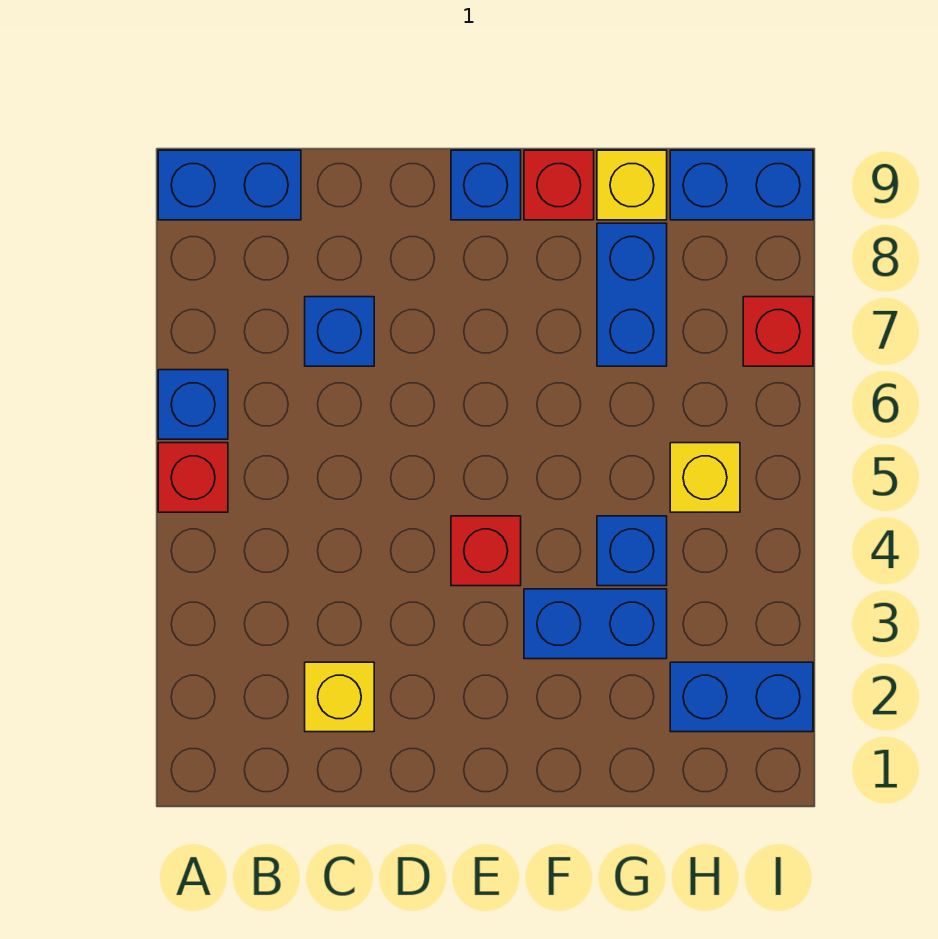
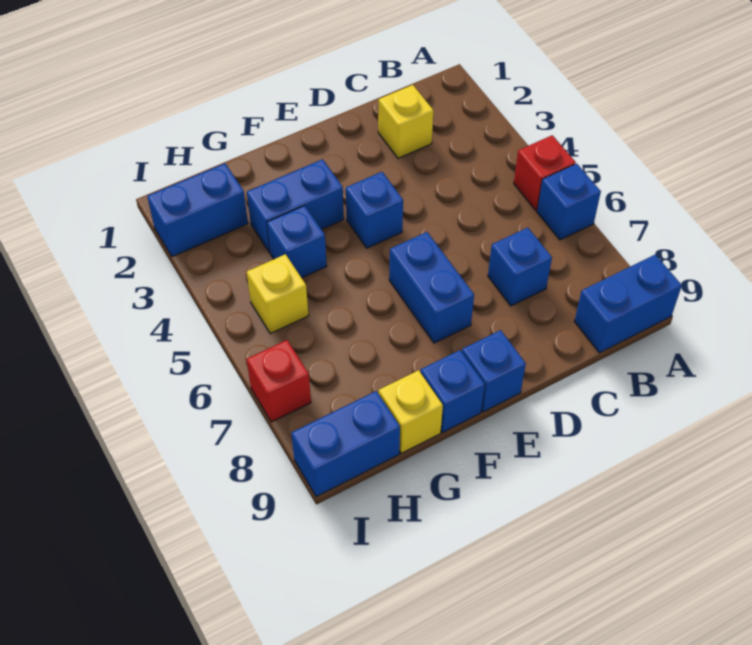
red brick E4 level 1 -> blue brick E4 level 1
red brick F9 level 1 -> blue brick F9 level 1
blue brick G7:G8 level 1 -> blue brick E6:E7 level 1

